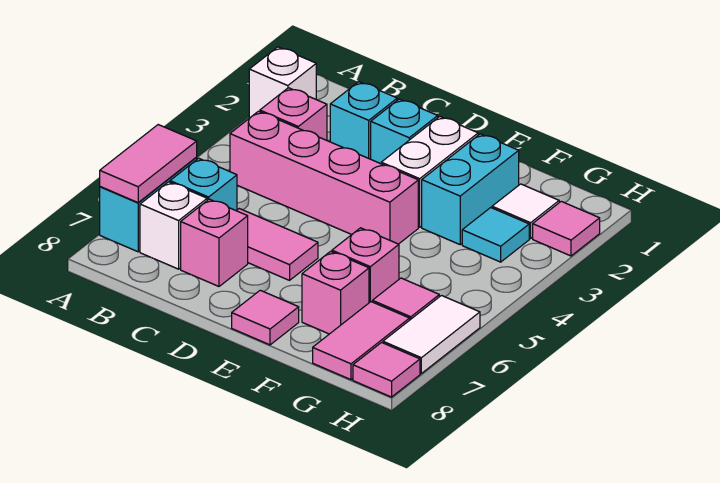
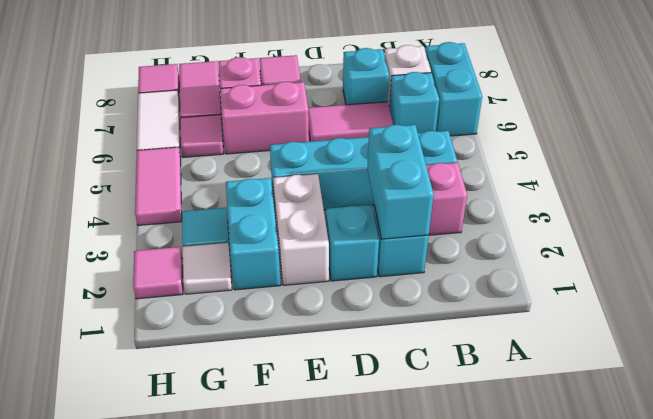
white brick A2 level 1 -> none
pink tile A6:A7 level 2 -> pink tile H4:H5 level 1
pink brick B4:E4 level 1 -> cyan brick B4:E4 level 1
none -> cyan brick C2:C3 level 2
pink brick C7 level 1 -> cyan brick C7 level 1
pink brick F6 level 1 -> pink brick E6:F6 level 1

